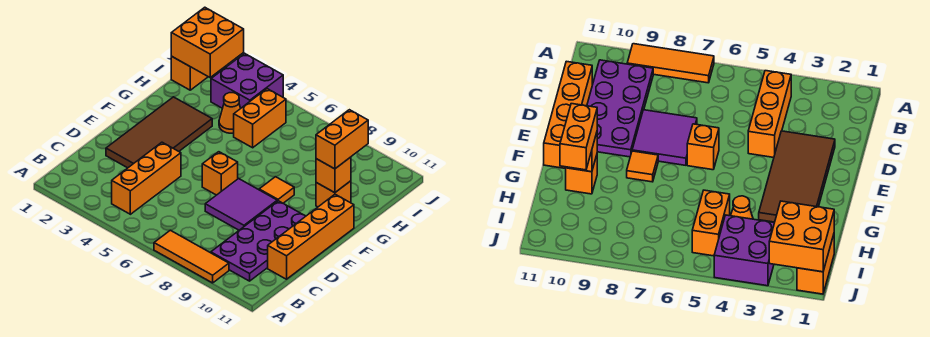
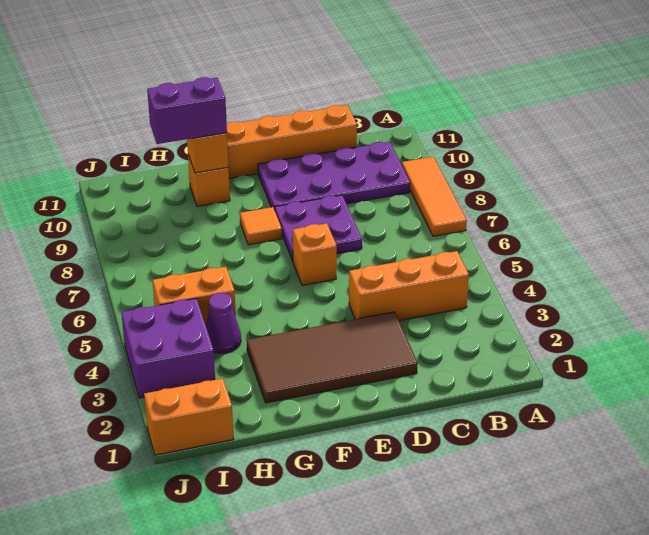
purple tile D7:E8 level 1 -> purple plate D7:E8 level 1
orange brick G10:H10 level 3 -> purple brick G10:H10 level 3
orange cone H4 level 1 -> purple cone H4 level 1
orange brick I1:J2 level 2 -> none

